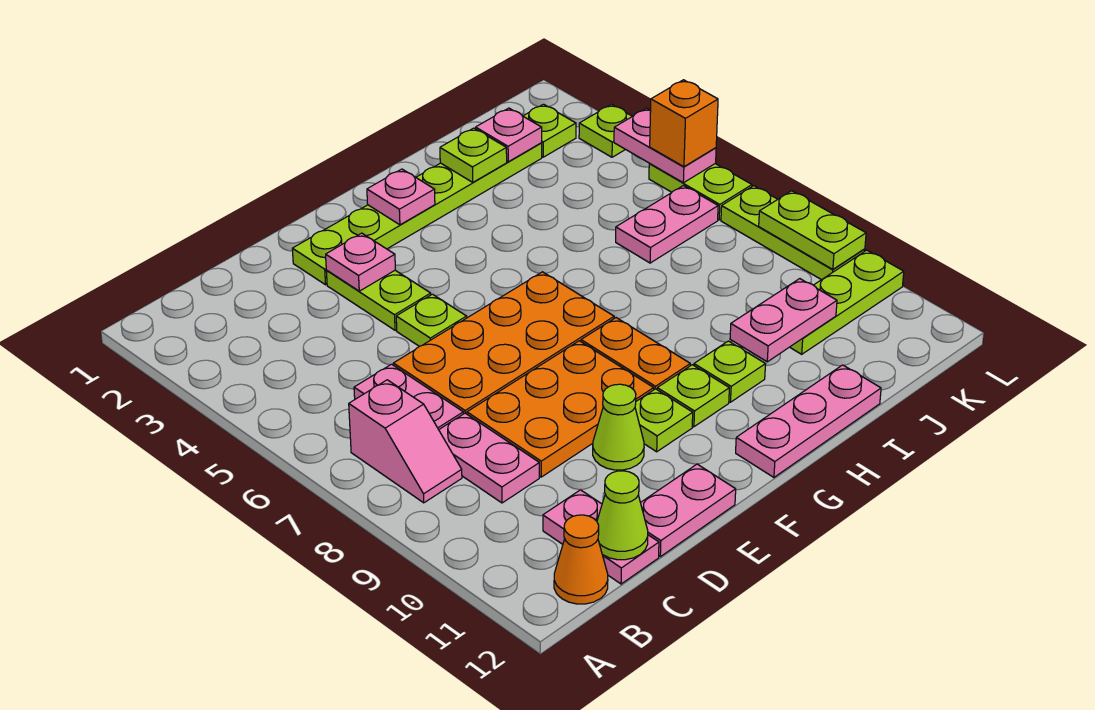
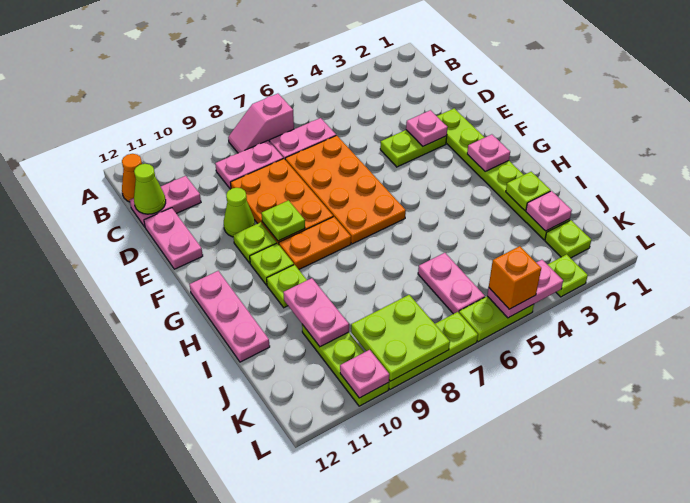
lime plate E5 level 1 -> lime plate F9 level 2
lime plate L8:L9 level 2 -> lime plate K8:L9 level 2
none -> pink plate L10 level 2

